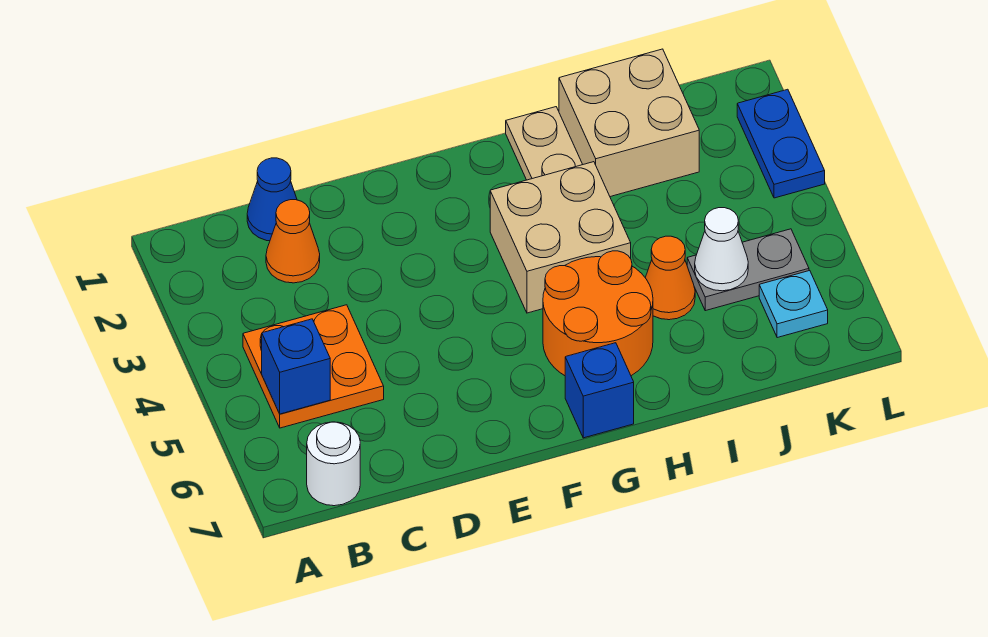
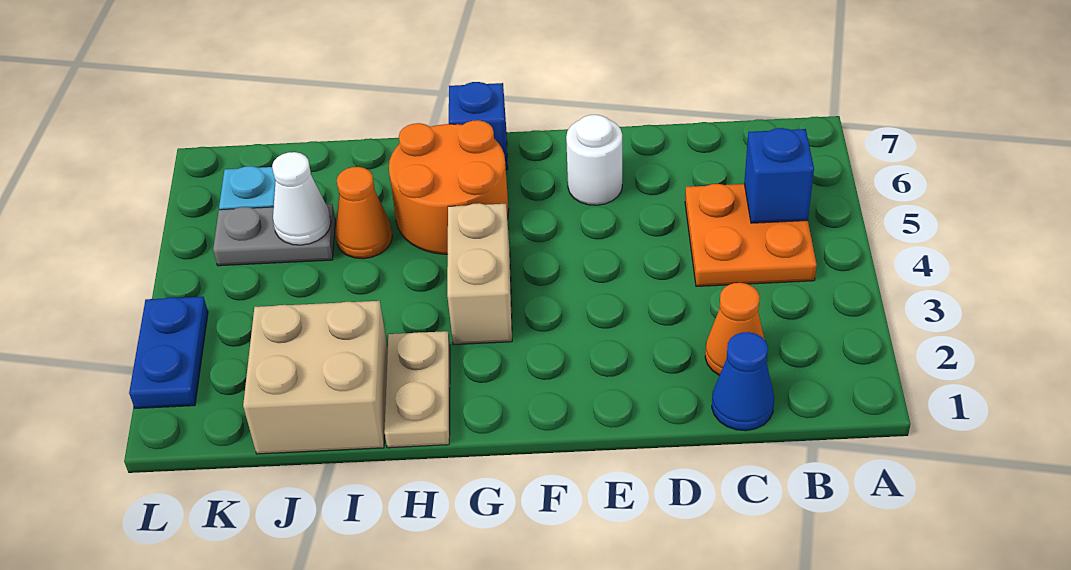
white round brick B7 level 1 -> white round brick E6 level 1
tan brick G3:H4 level 1 -> tan brick G3:G4 level 1

